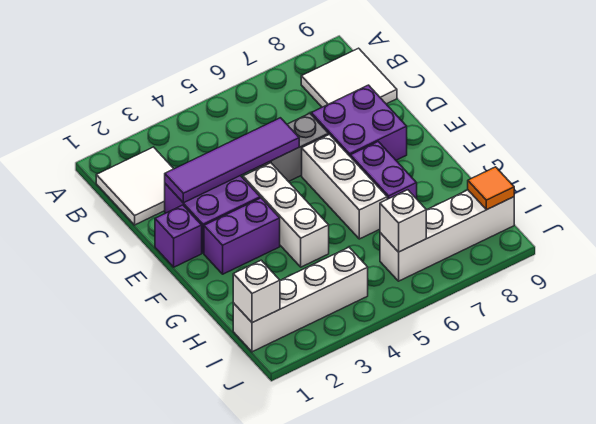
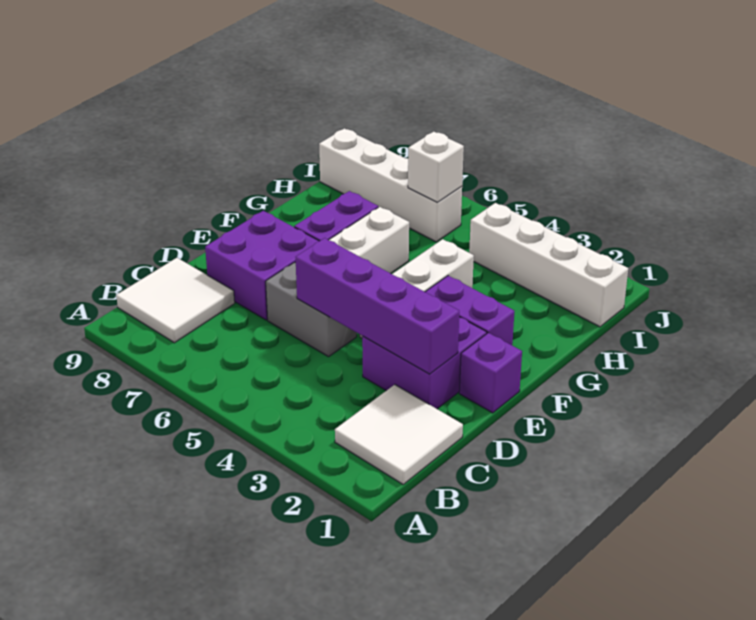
purple tile D2:D5 level 2 -> purple brick D2:D5 level 2
white brick I1 level 2 -> none
orange tile I9 level 2 -> none

